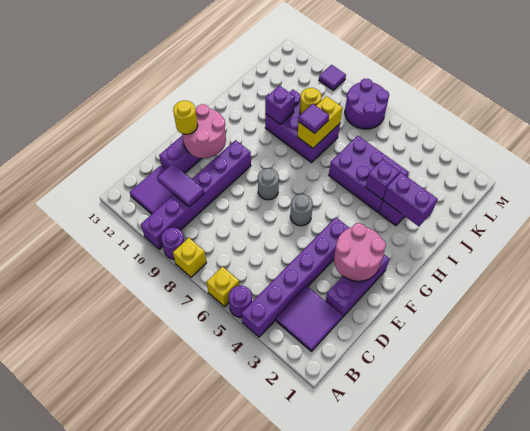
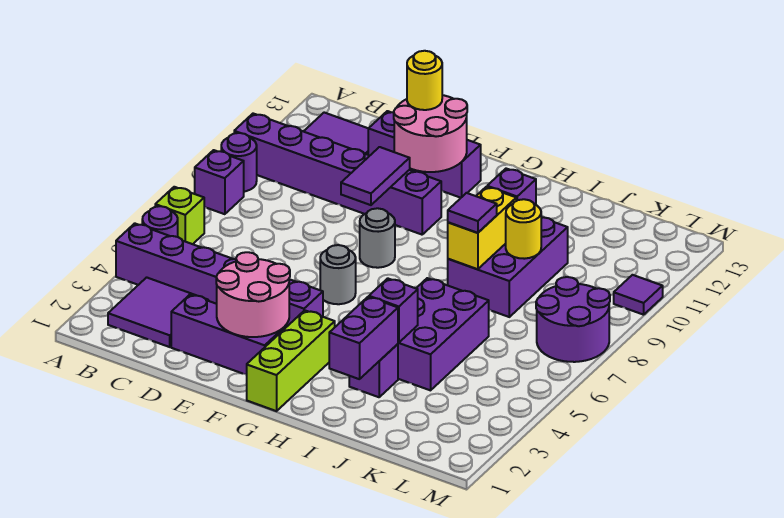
yellow brick A6 level 1 -> lime brick A6 level 1
yellow brick A8 level 1 -> purple brick A8 level 1
purple tile C10:C11 level 2 -> purple tile E9:E10 level 2
none -> lime brick G1:G3 level 1
yellow brick I8:J8 level 2 -> yellow brick I8:I9 level 2

